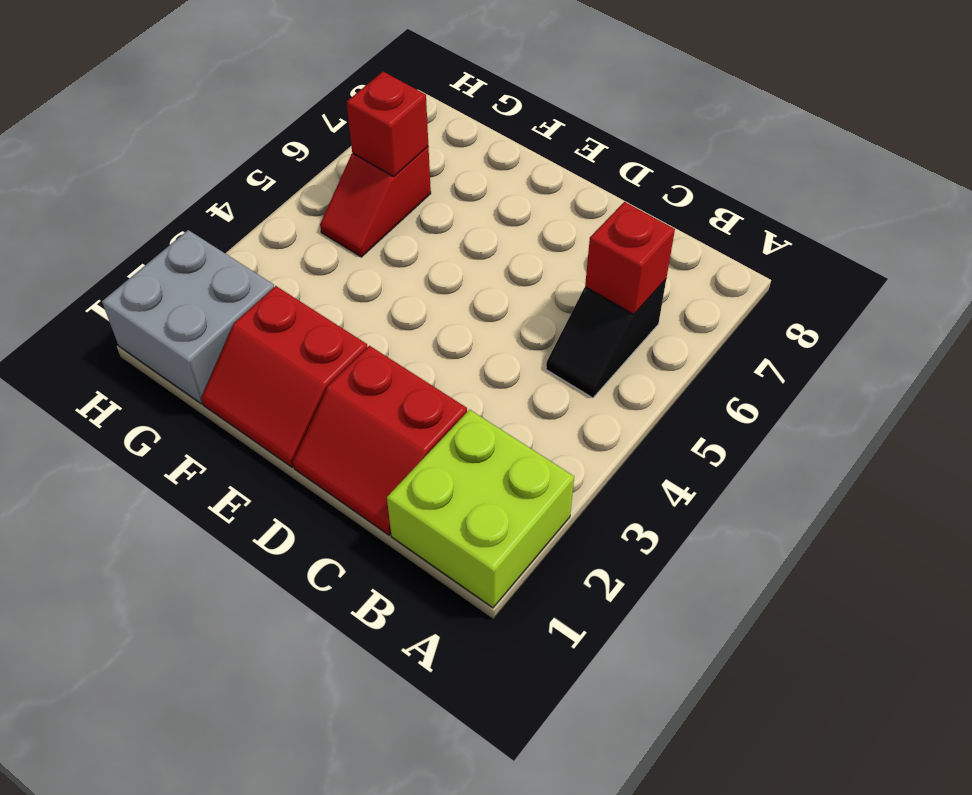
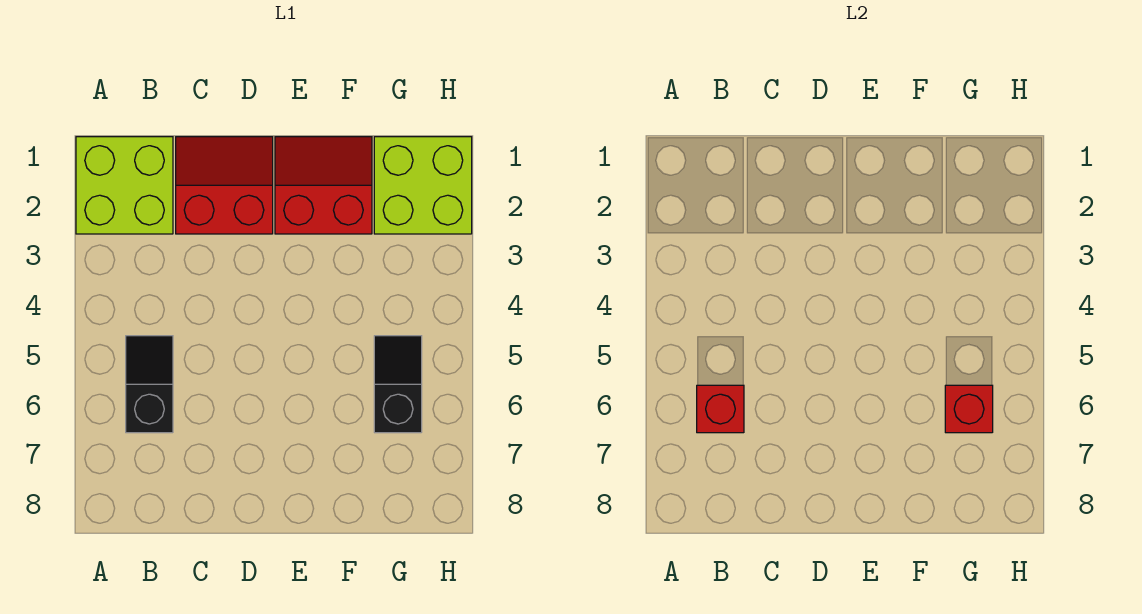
grey brick G1:H2 level 1 -> lime brick G1:H2 level 1
red slope G5:G6 level 1 top 6 -> black slope G5:G6 level 1 top 6

